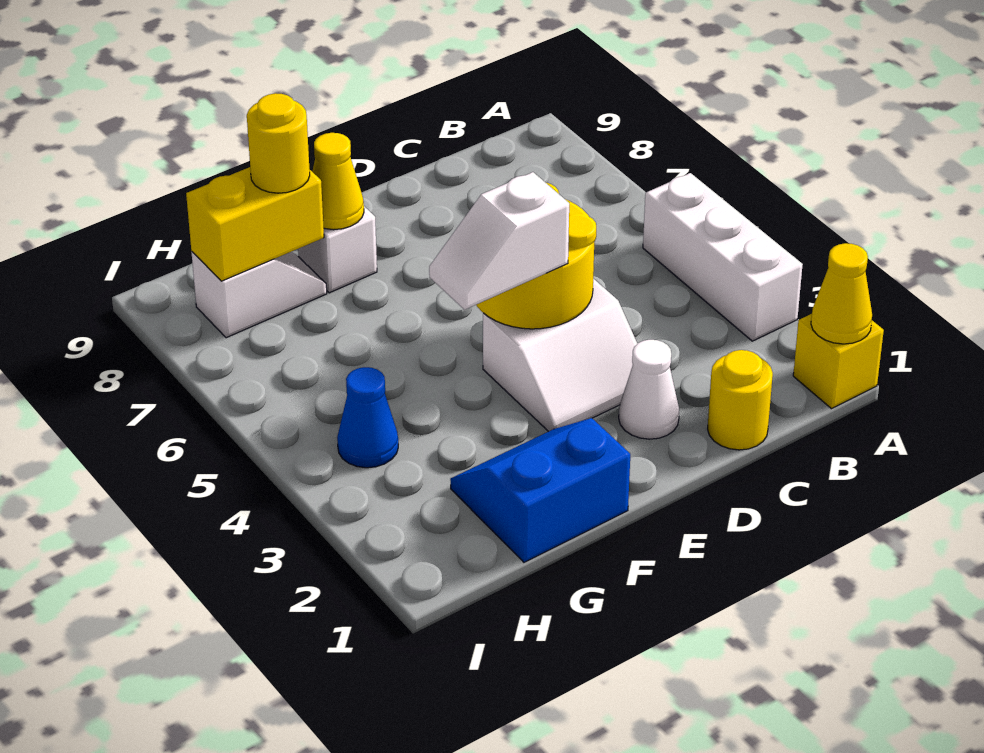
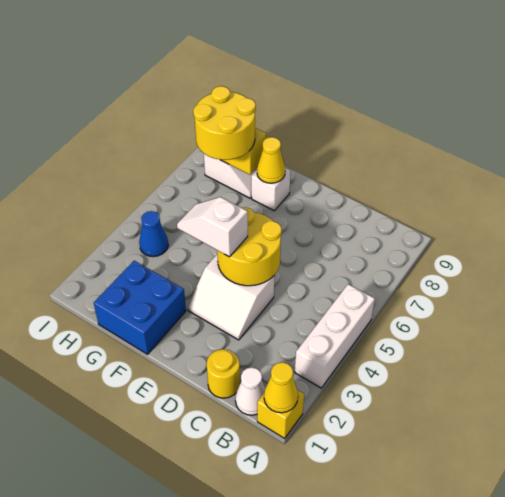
white cone D2 level 1 -> white cone B1 level 1
blue slope F1:G2 level 1 top 1 -> blue brick F1:G2 level 1
yellow round brick G8 level 3 -> yellow round brick G7:H8 level 3

